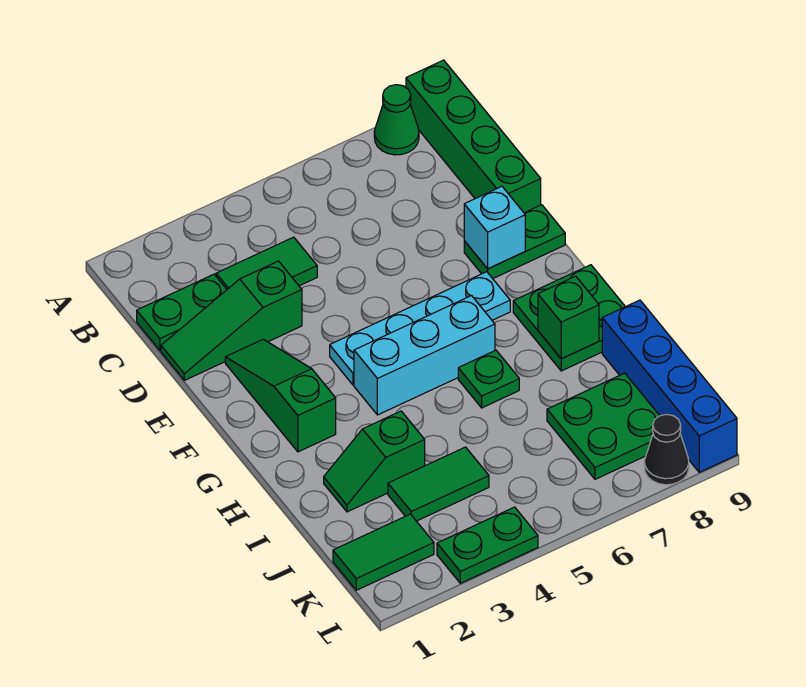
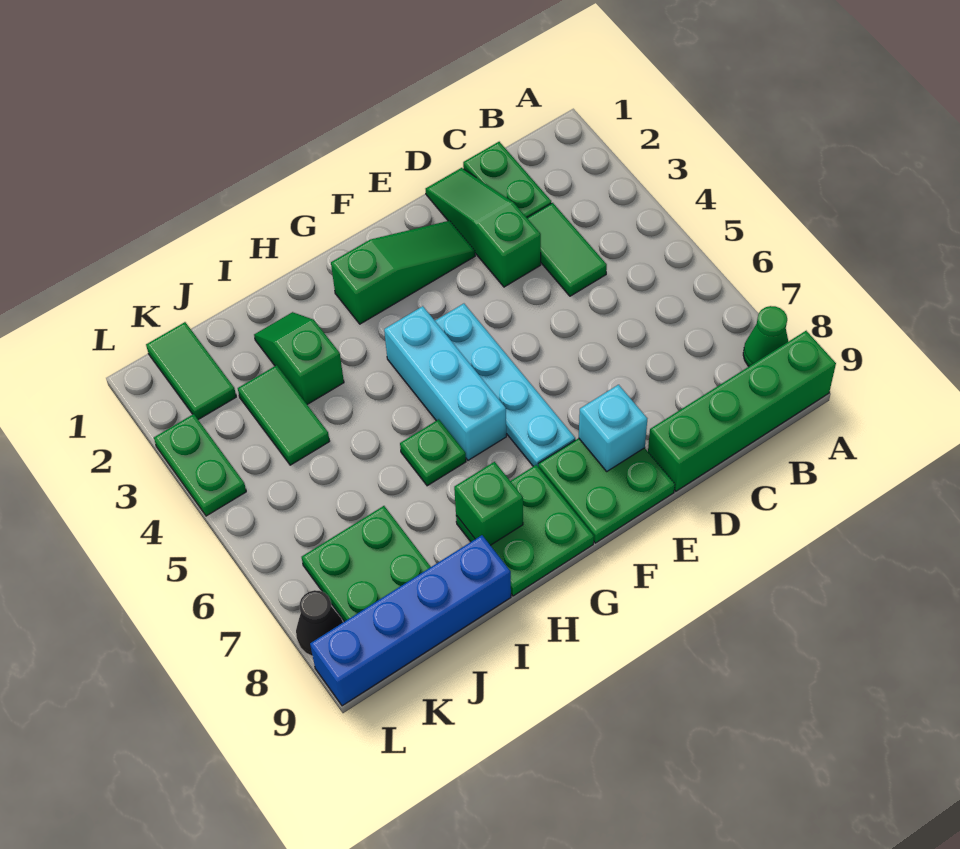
green plate E8:E9 level 1 -> green plate E8:F9 level 1

